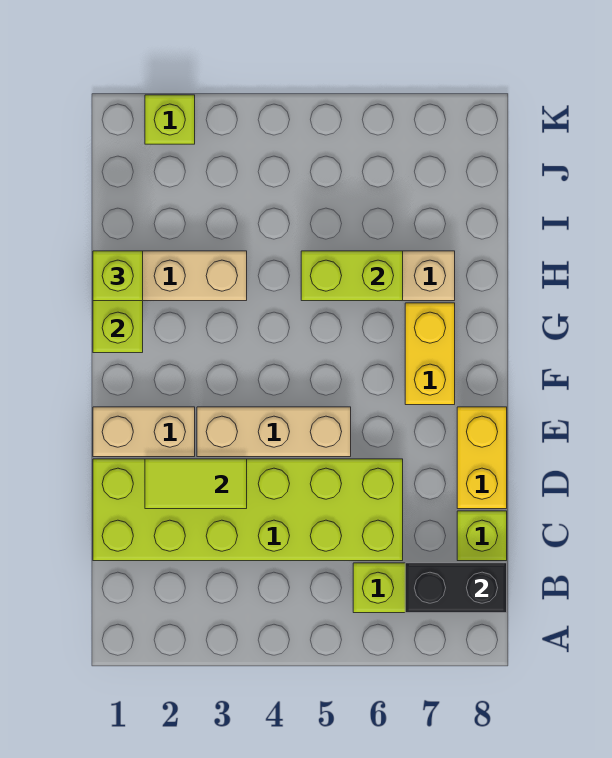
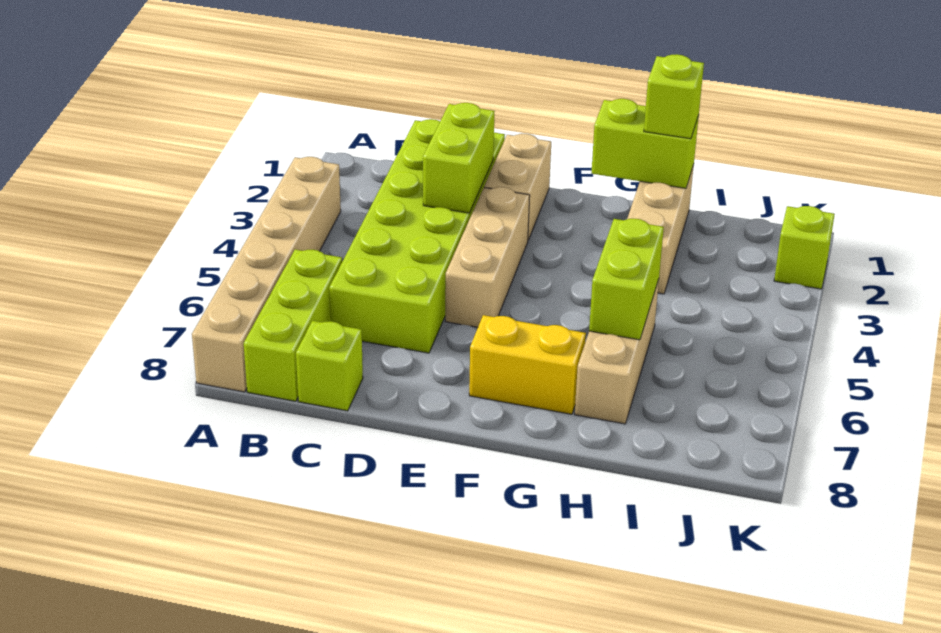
none -> tan brick A3:A8 level 1
black brick B7:B8 level 2 -> none
lime tile D2:D3 level 2 -> lime brick D2:D3 level 2
yellow brick D8:E8 level 1 -> none

